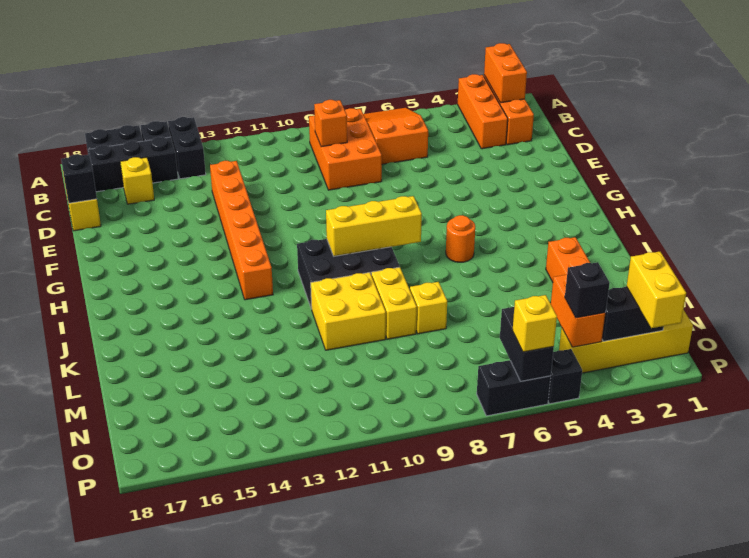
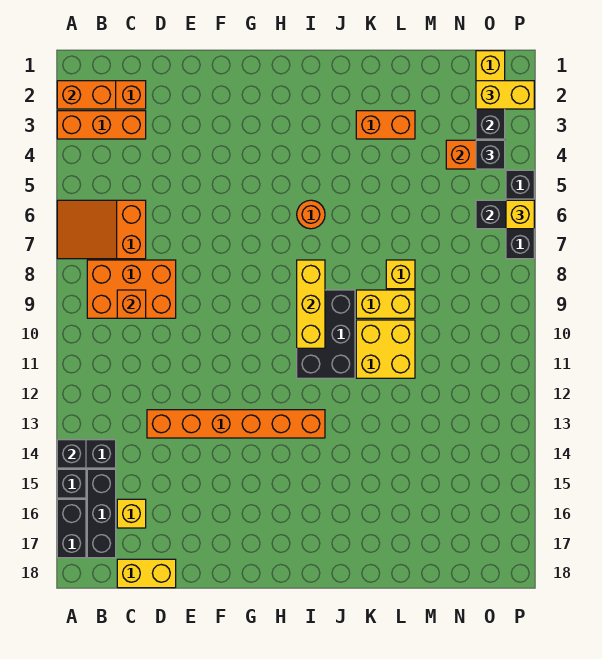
black brick D18 level 2 -> black brick A14 level 2

